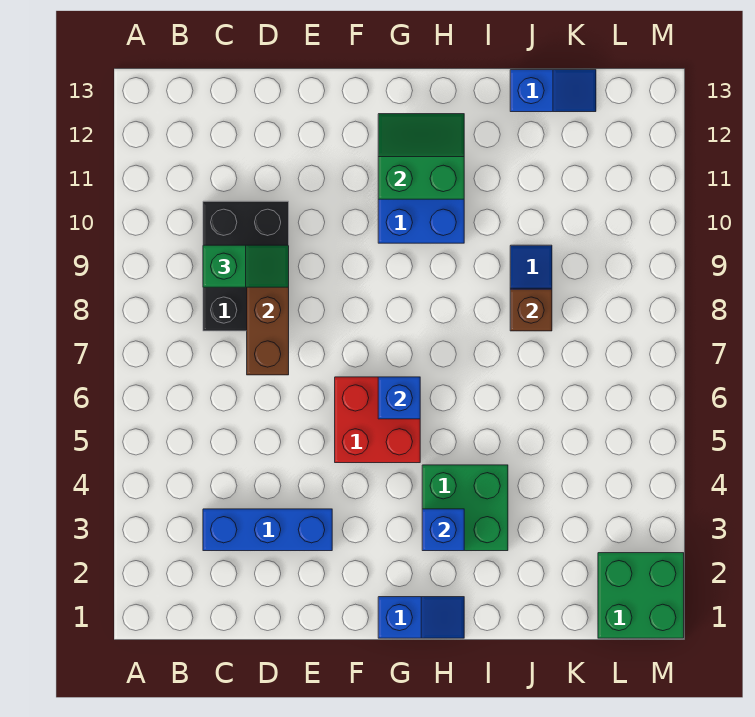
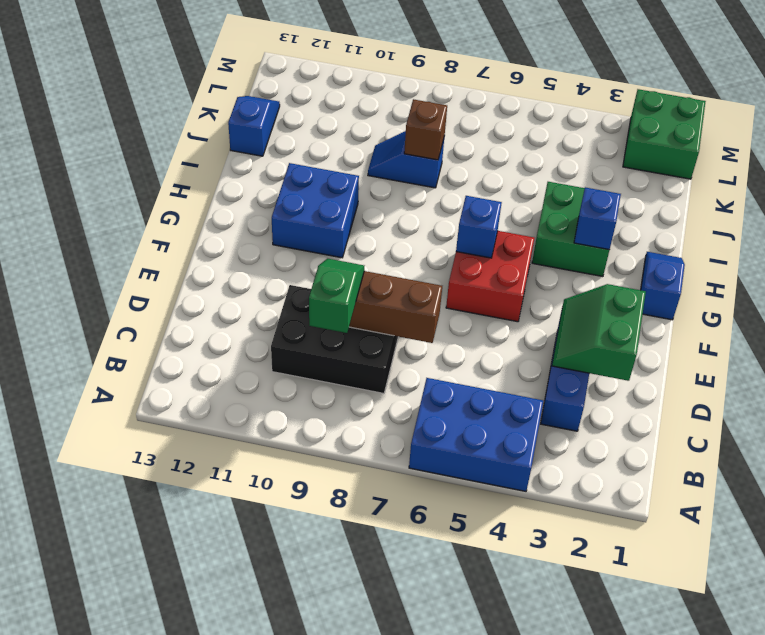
none -> blue brick A4:B6 level 1
green slope G11:H12 level 2 top 11 -> green slope D2:E3 level 2 top 2

